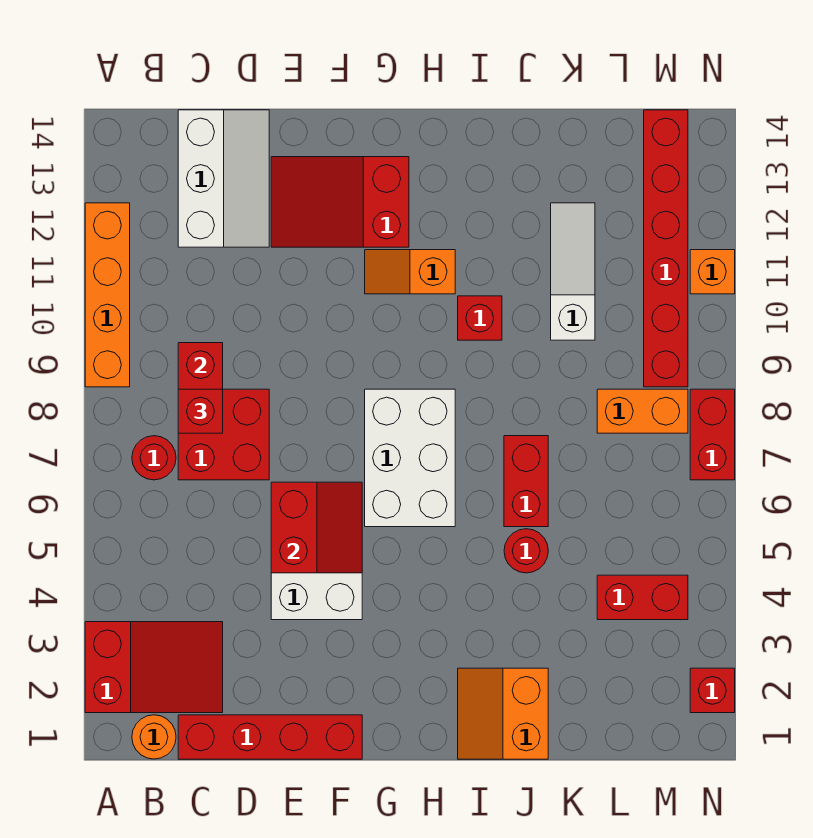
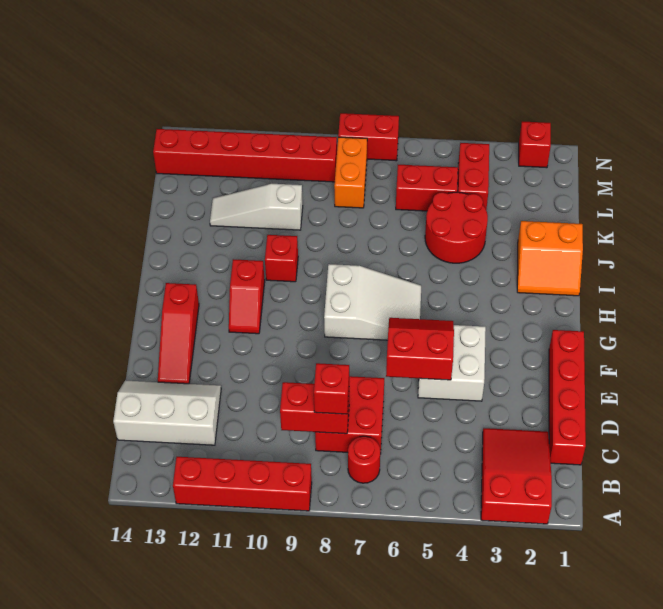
orange brick A9:A12 level 1 -> red brick A9:A12 level 1
orange round brick B1 level 1 -> none
red slope E12:G13 level 1 top G -> red slope E13:G13 level 1 top G
white brick G6:H8 level 1 -> white slope G6:H8 level 1 top 8
orange slope G11:H11 level 1 top H -> red slope G11:H11 level 1 top H
red round brick J5 level 1 -> red round brick J4:K5 level 1
red brick J6:J7 level 1 -> red brick L5:L6 level 1
orange brick N11 level 1 -> none

